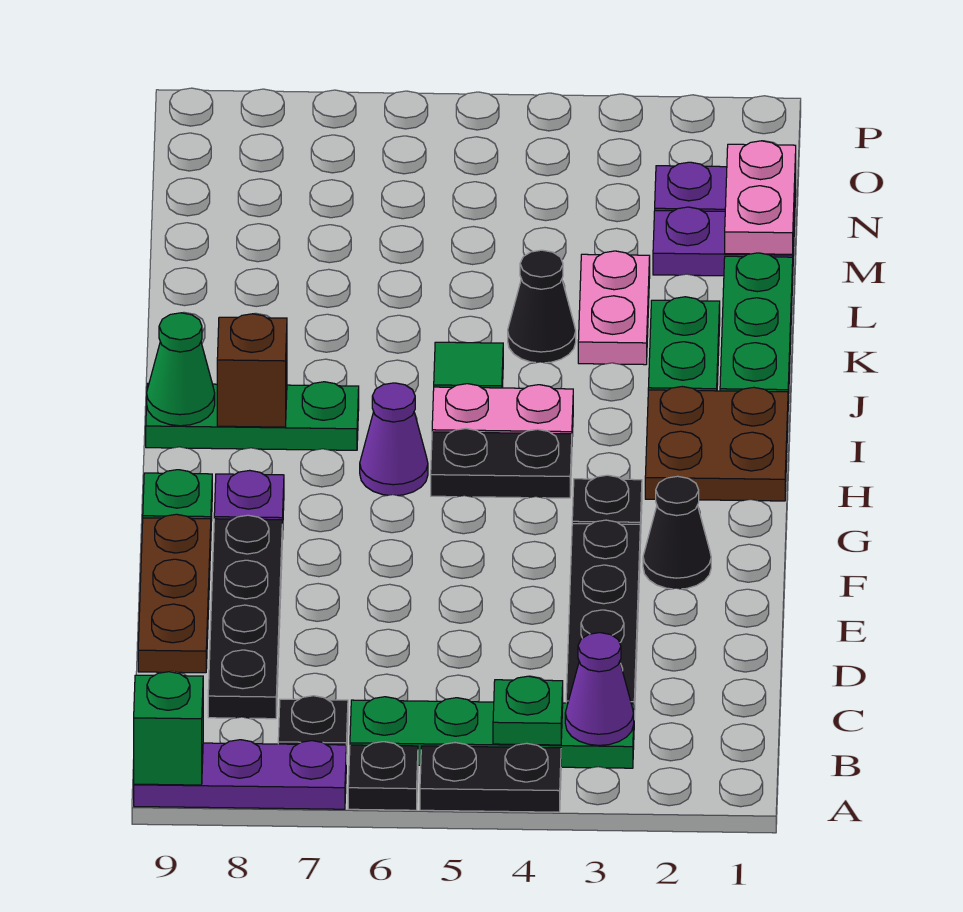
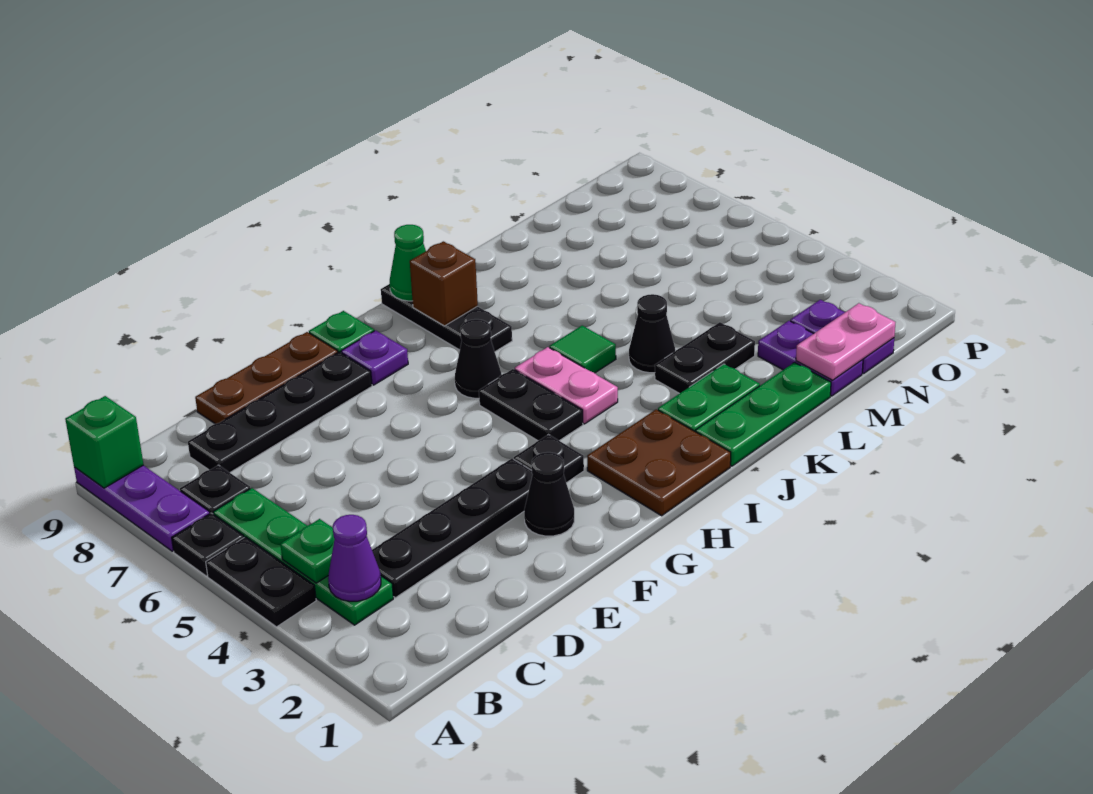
purple cone H6 level 1 -> black cone H6 level 1
green plate I7:I9 level 1 -> black plate I7:I9 level 1
pink plate K3:L3 level 1 -> black plate K3:L3 level 1

